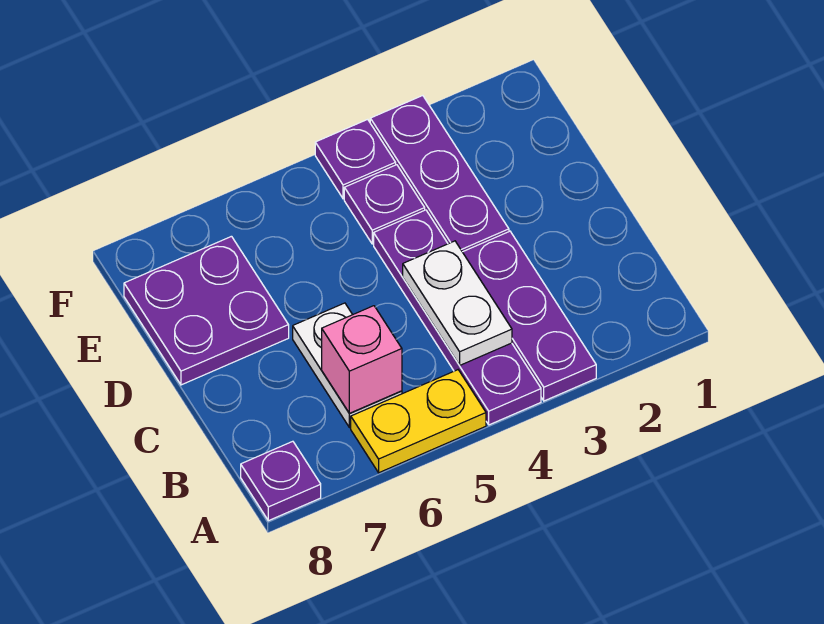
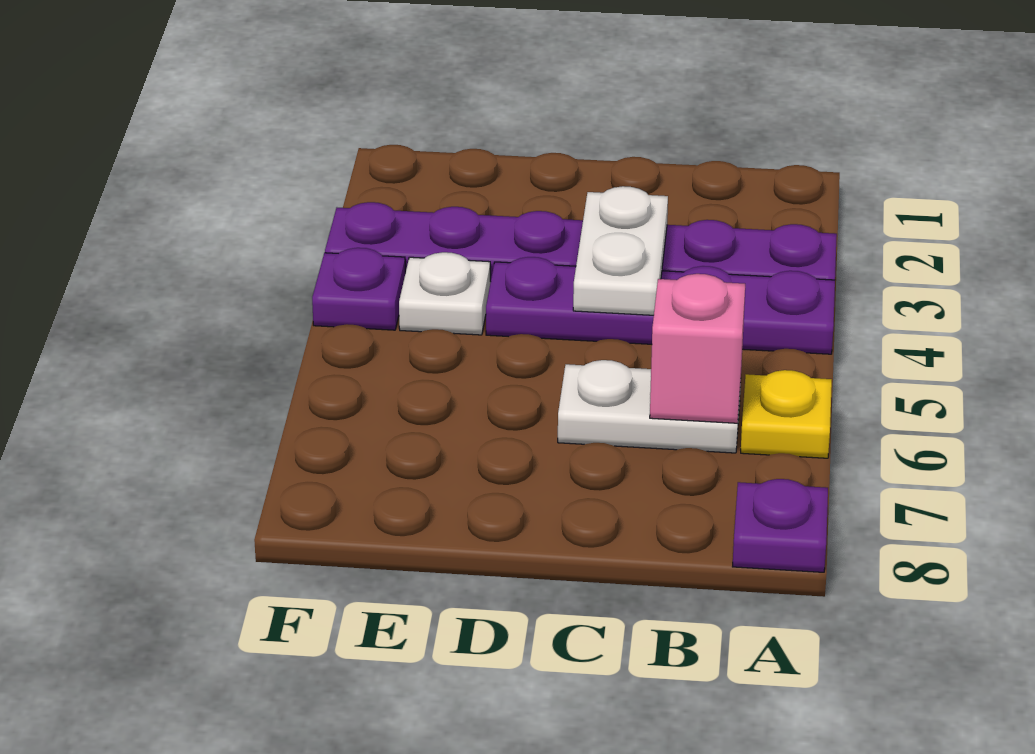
yellow plate A5:A6 level 1 -> yellow plate A6 level 1
white plate B4:C4 level 2 -> white plate C3:C4 level 2
purple plate D7:E8 level 1 -> none
purple plate E4 level 1 -> white plate E4 level 1

